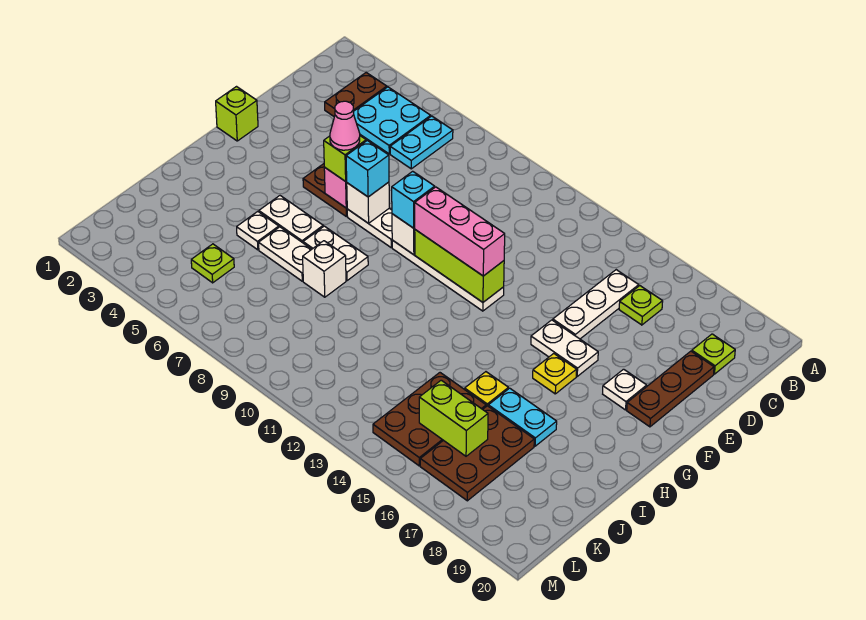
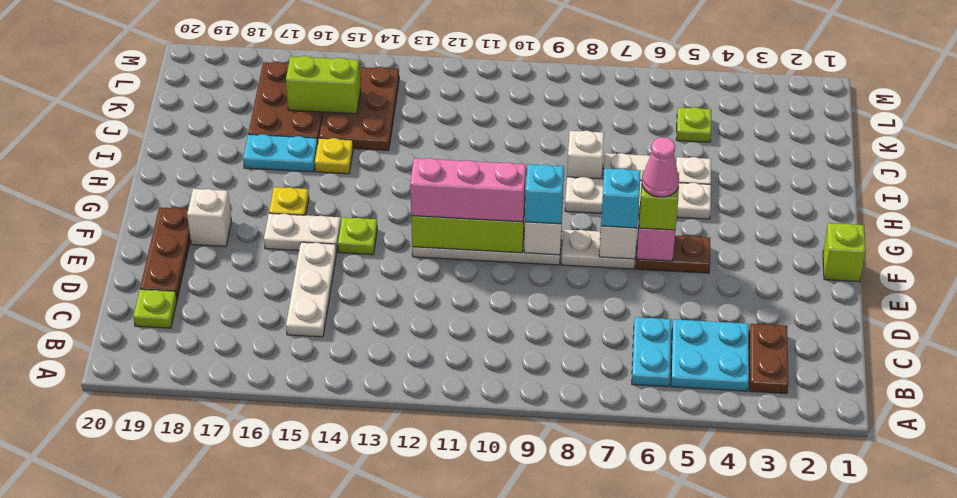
lime plate C16 level 1 -> lime plate F14 level 1
white plate F18 level 1 -> white brick F18 level 1

